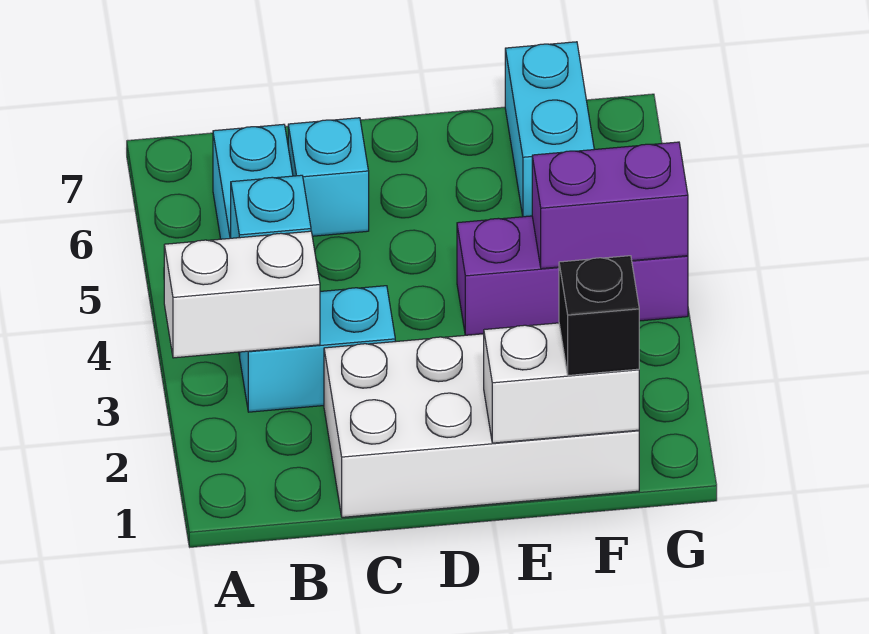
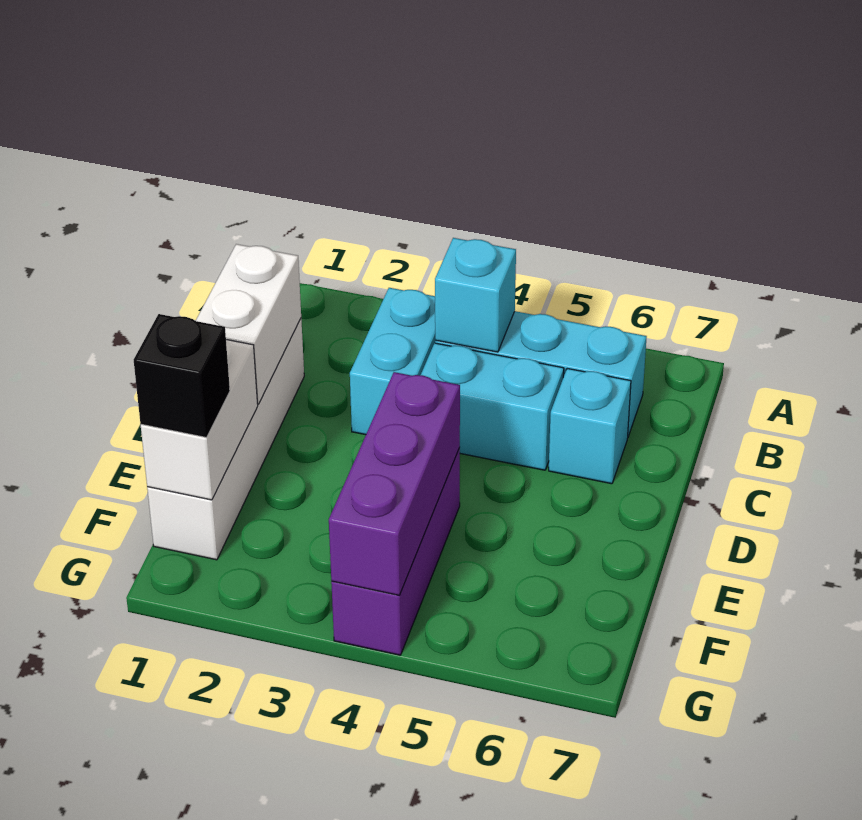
white brick A3:B3 level 2 -> white brick C1:D1 level 2
white brick C1:F2 level 1 -> white brick C1:F1 level 1
purple brick F4:G4 level 2 -> purple brick E4:G4 level 2
cyan brick F6:F7 level 1 -> cyan brick C4:C5 level 1

